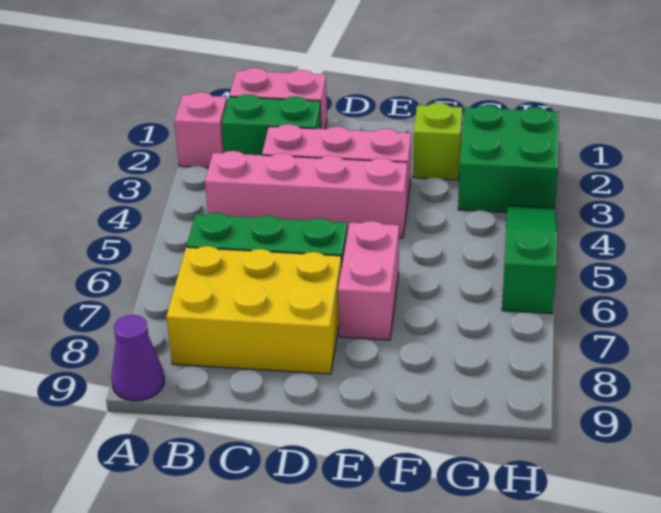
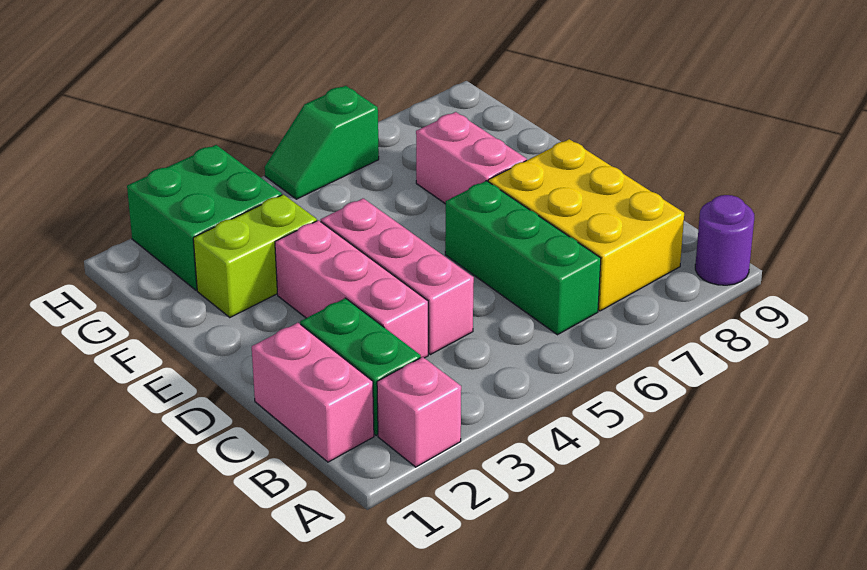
purple cone A9 level 1 -> purple round brick A9 level 1
pink brick B4:E4 level 1 -> pink brick C4:E4 level 1
pink brick E6:E7 level 1 -> pink brick E7:F7 level 1
lime brick F2 level 1 -> lime brick F2:F3 level 1
green slope H4:H6 level 1 top 6 -> green slope H5:H6 level 1 top 6

